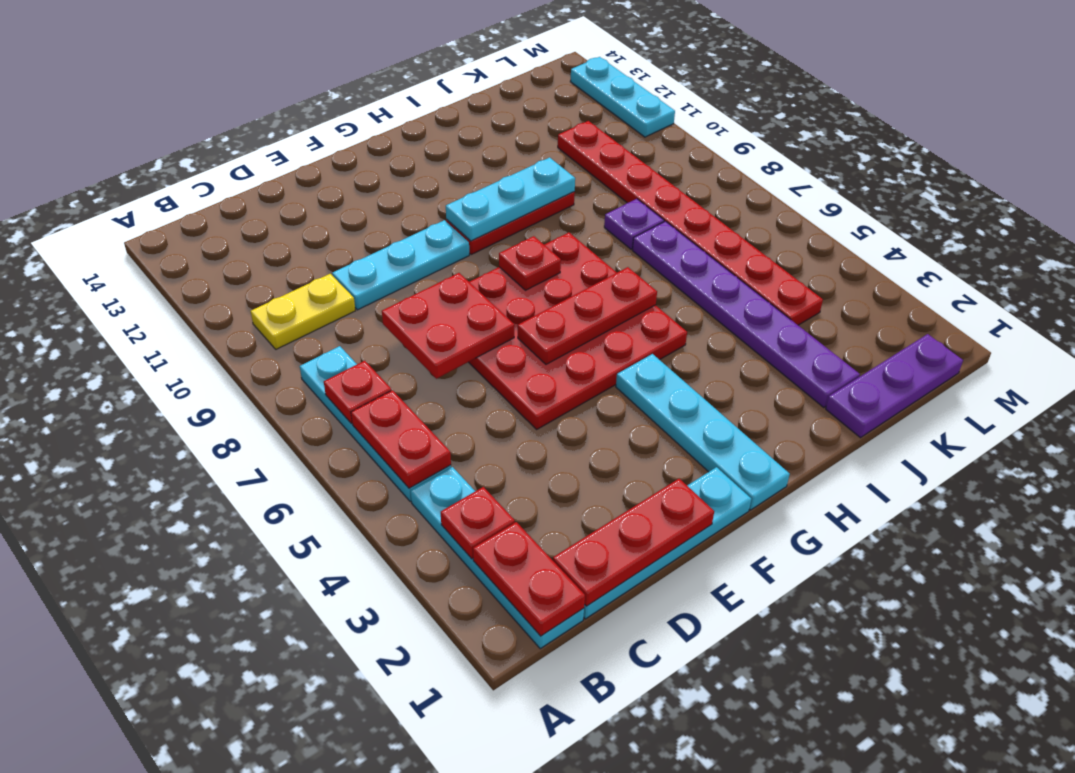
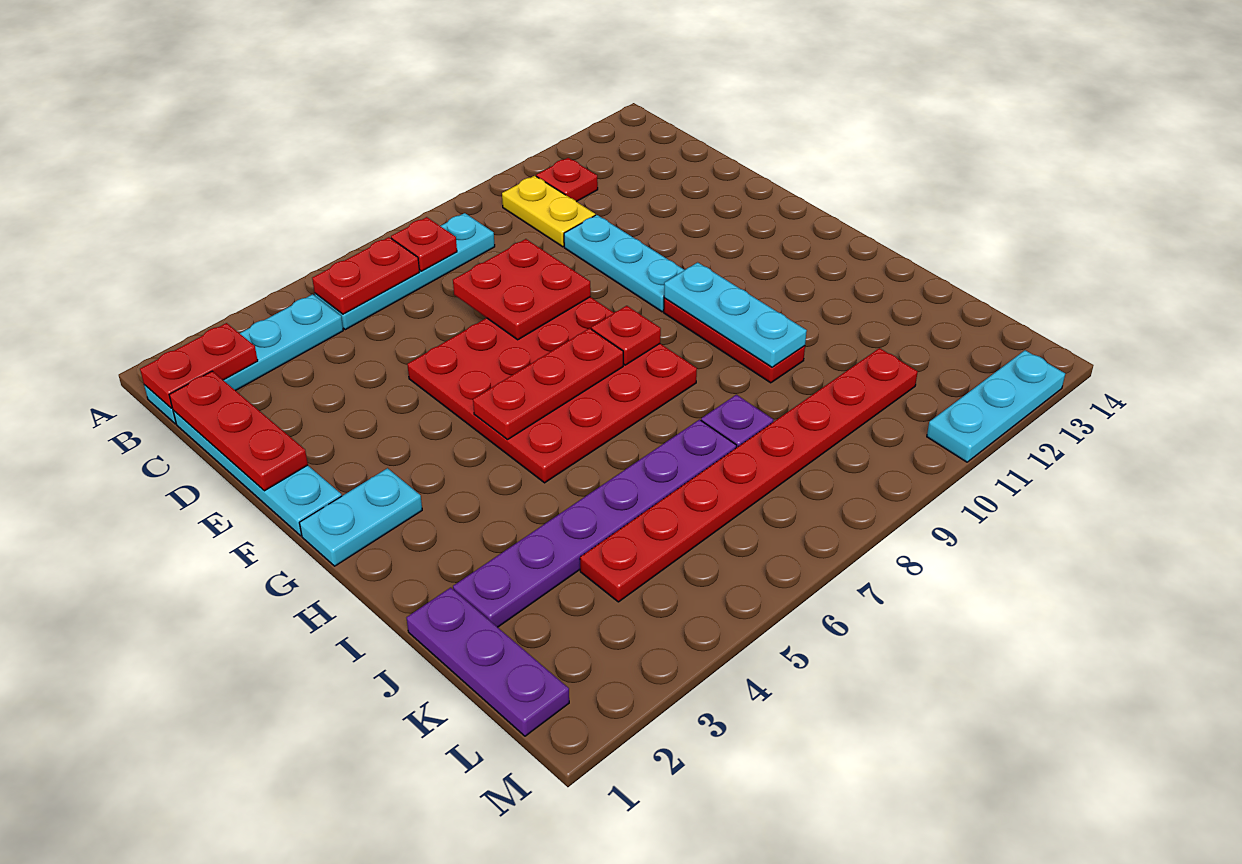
red plate B3 level 2 -> red plate B11 level 1
red plate F6:H6 level 2 -> red plate G5:G7 level 2
cyan plate G1:G4 level 1 -> cyan plate G1:G2 level 1

